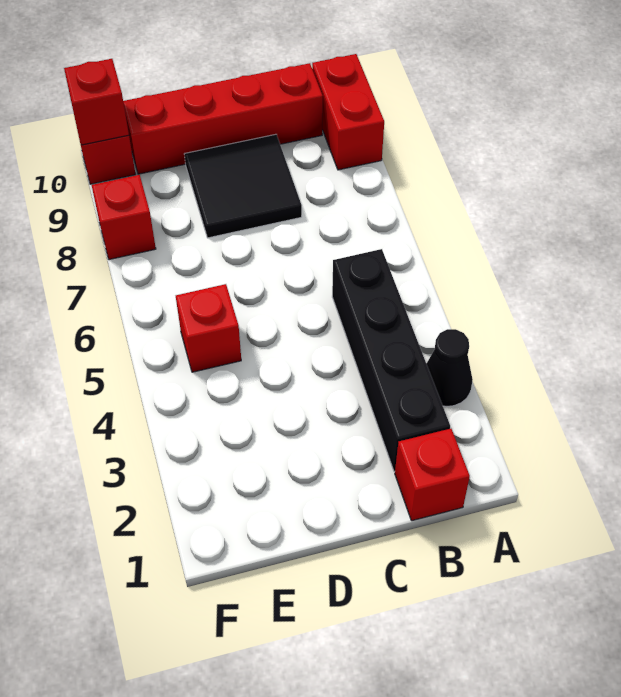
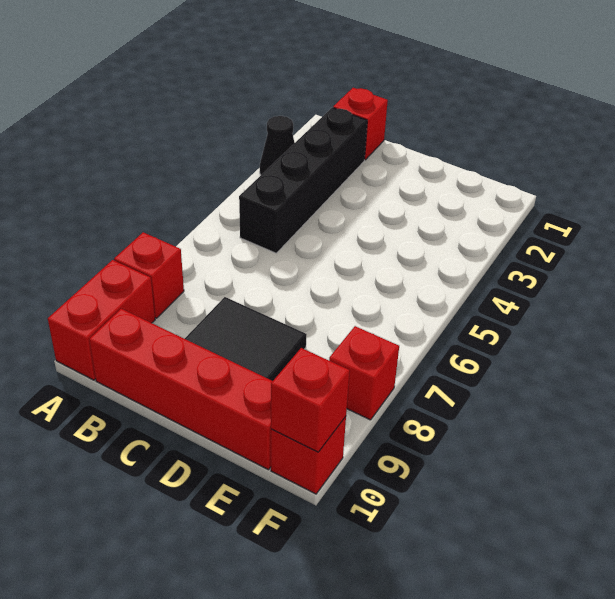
red brick E5 level 1 -> red brick A8 level 1

